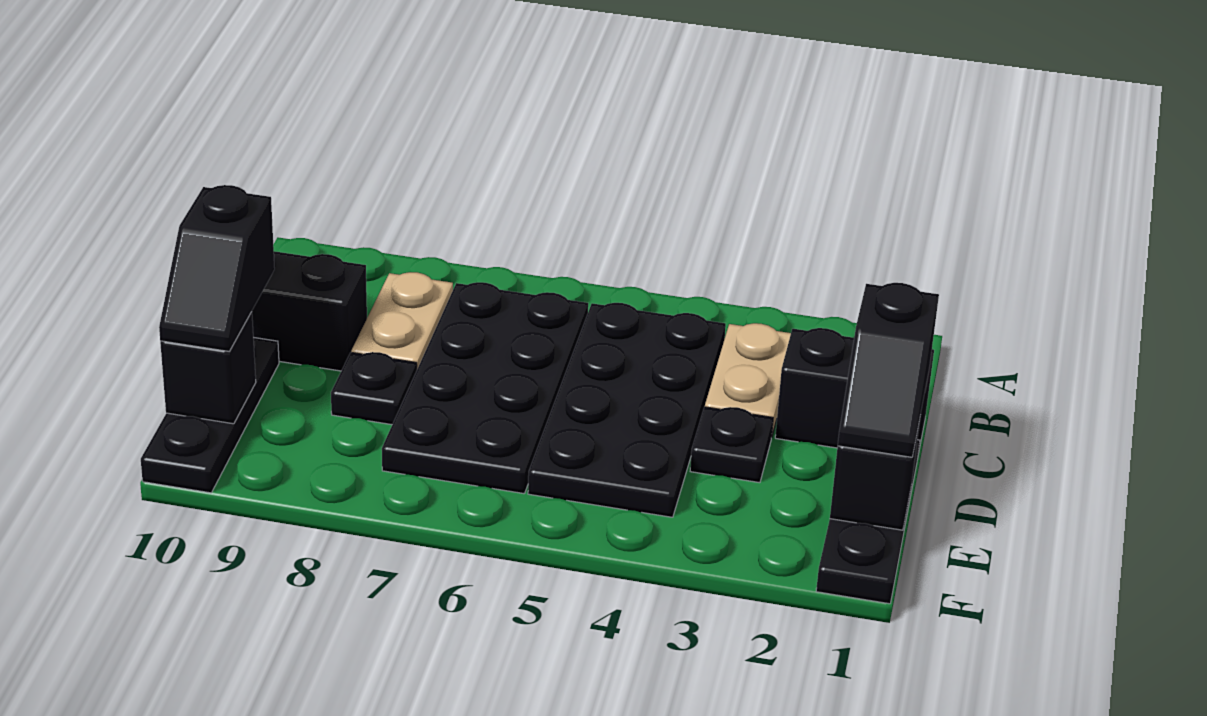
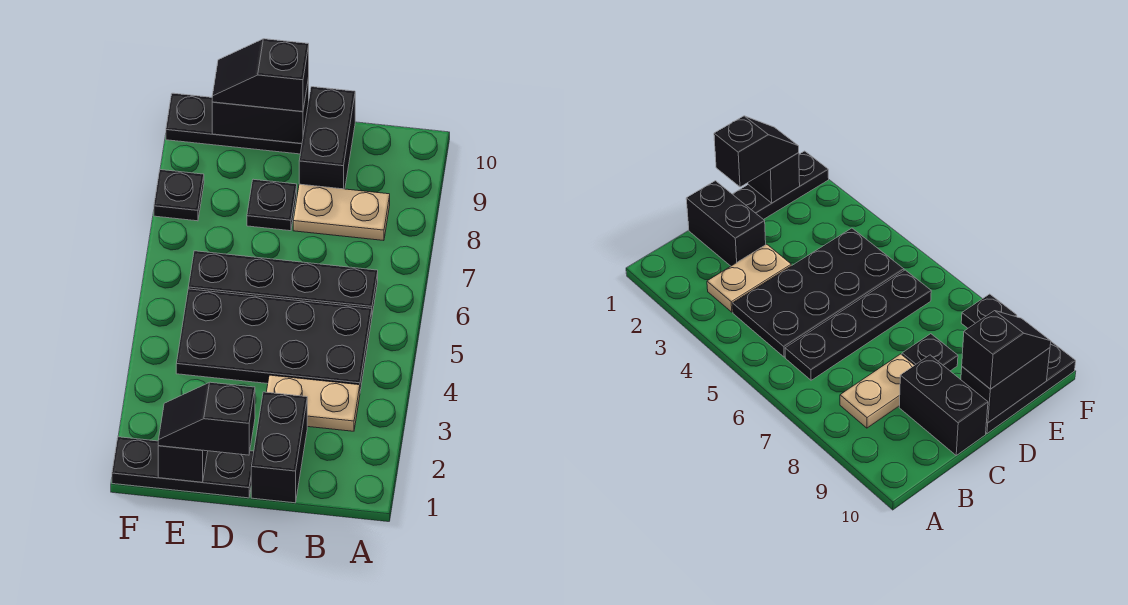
black plate B6:E7 level 1 -> black plate B6:E6 level 1
black plate D3 level 1 -> black plate F8 level 1
black brick E10 level 2 -> black brick D10:E10 level 2

